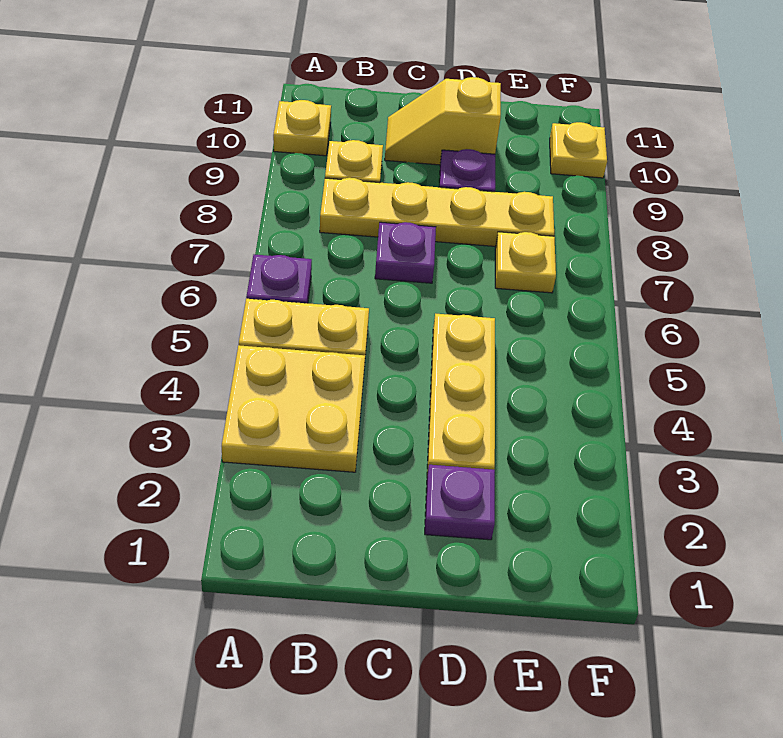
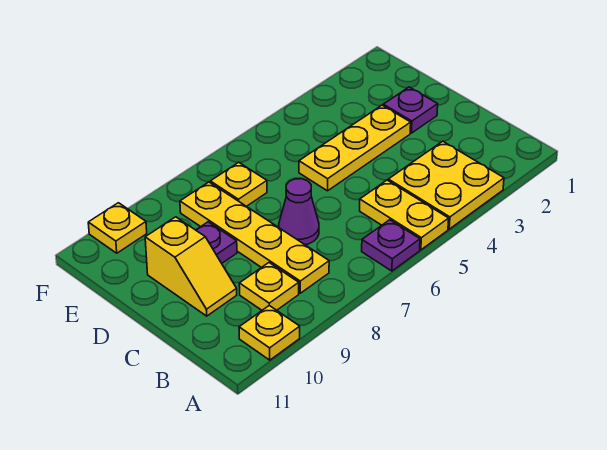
purple plate C7 level 1 -> purple cone C7 level 1

